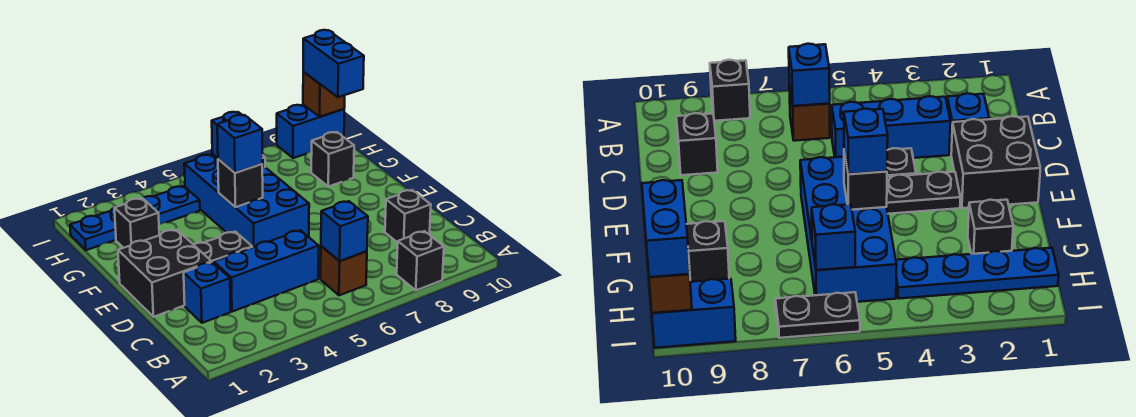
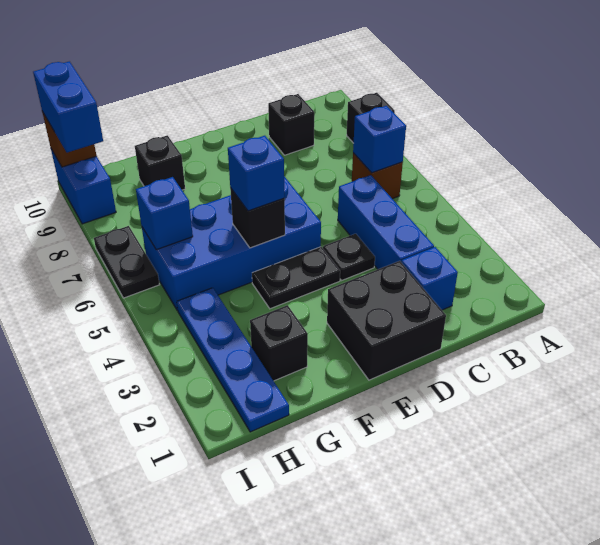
black plate E3:E4 level 1 -> black plate E4:F4 level 1
blue brick H10:I10 level 3 -> blue brick I9:I10 level 3

